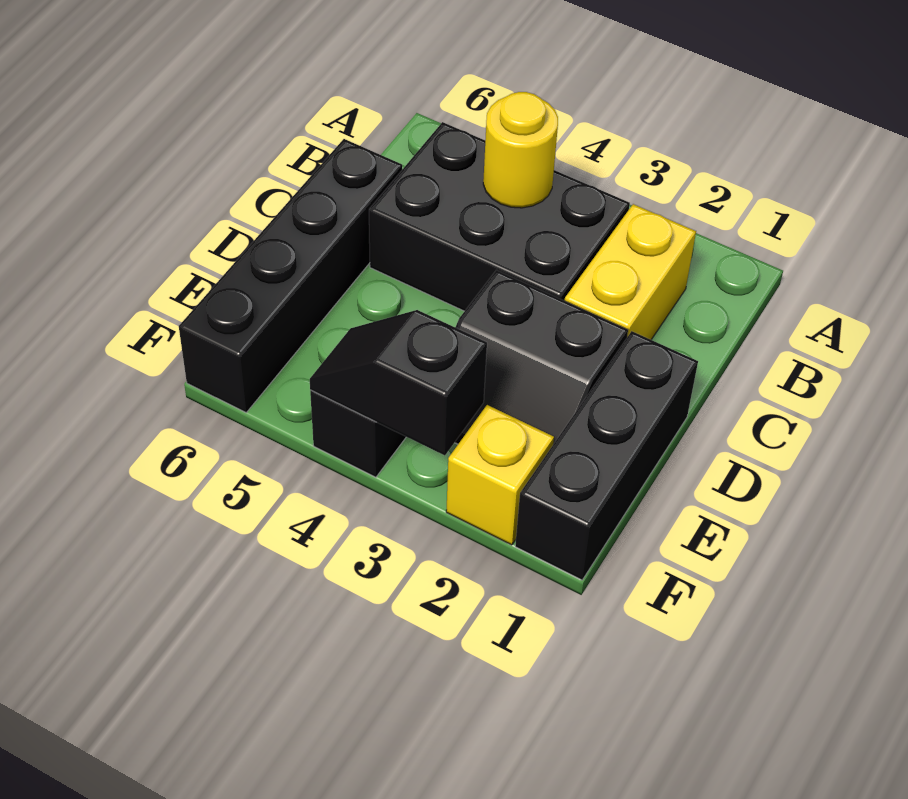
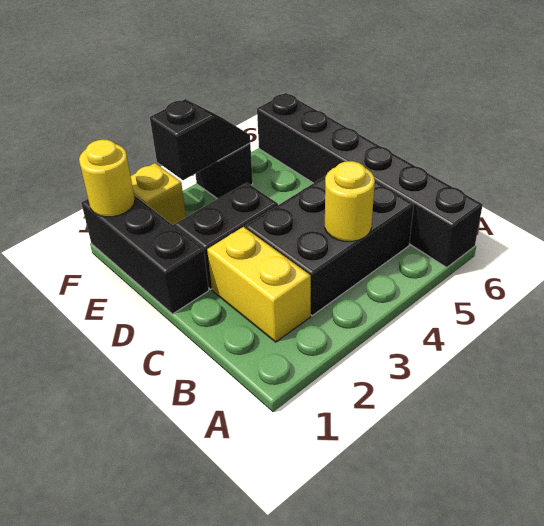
black brick C6:F6 level 1 -> black brick A6:F6 level 1
none -> yellow round brick F1 level 2

